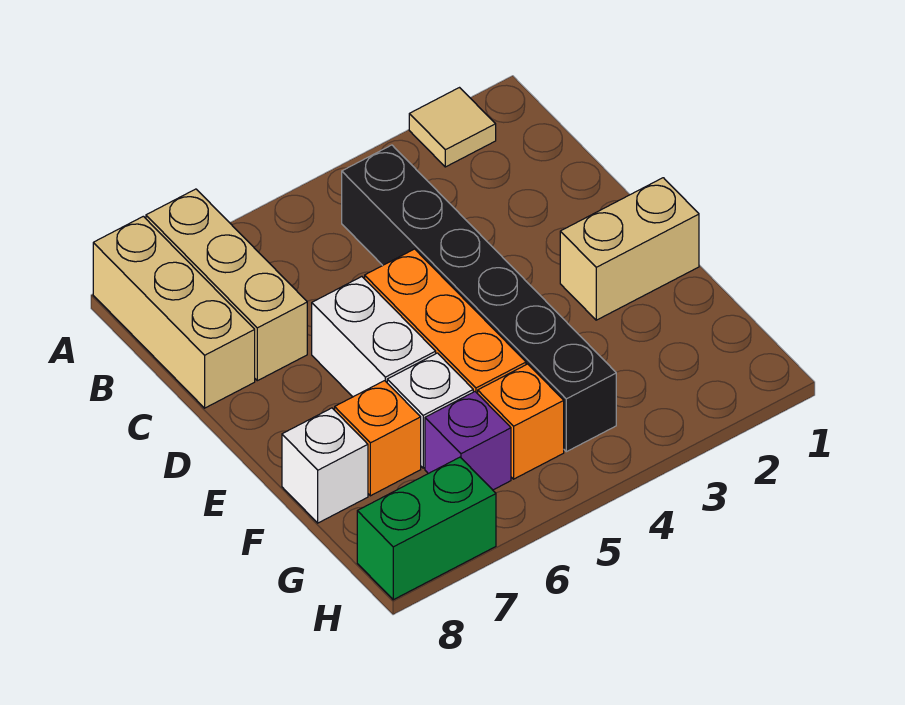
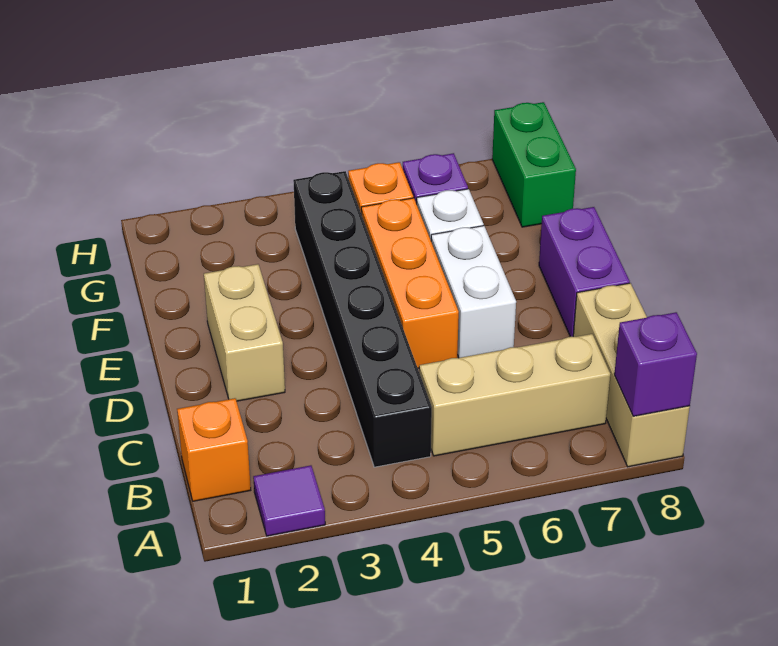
tan tile A2 level 1 -> purple tile A2 level 1
tan brick A7:C7 level 1 -> tan brick B5:B7 level 1
none -> purple brick A8 level 2
none -> purple brick D8:E8 level 1
tan brick E1:E2 level 1 -> tan brick D2:E2 level 1
orange brick F7 level 1 -> orange brick B1 level 1
white brick F8 level 1 -> none
green brick H7:H8 level 1 -> green brick G8:H8 level 1

